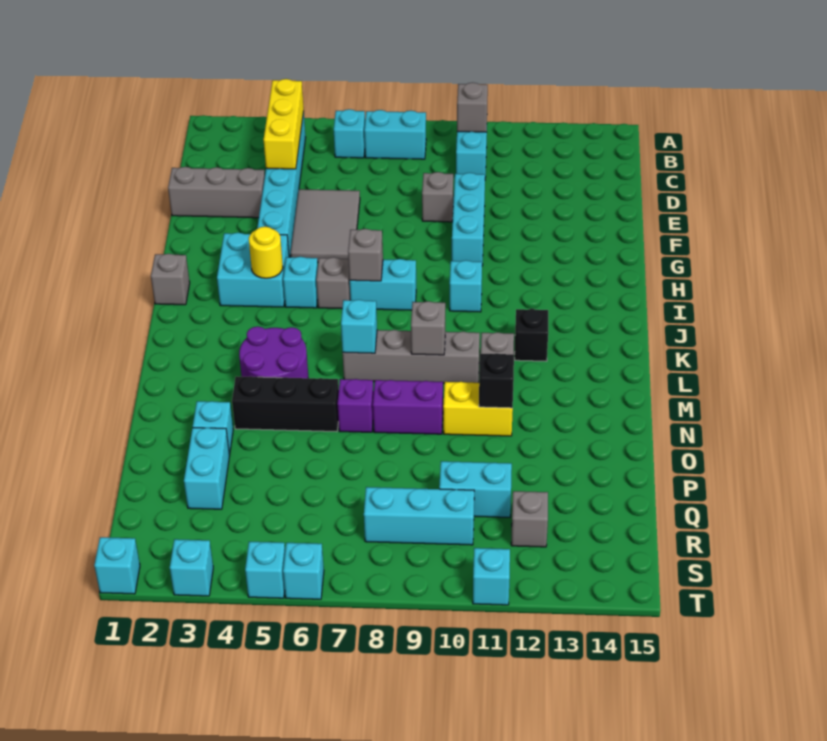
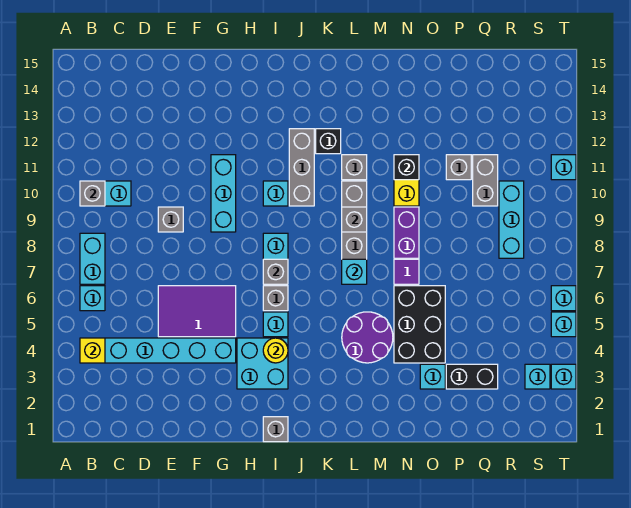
yellow brick B4:D4 level 2 -> yellow brick B4 level 2
grey brick E1:E3 level 1 -> grey brick J10:J12 level 1
grey tile E5:G6 level 1 -> purple tile E5:G6 level 1
cyan brick E10:G10 level 1 -> cyan brick G9:G11 level 1
black brick N4:N6 level 1 -> black brick N4:O6 level 1
purple brick N7 level 1 -> purple tile N7 level 1
cyan brick P3:Q3 level 1 -> black brick P3:Q3 level 1
cyan brick Q10:Q11 level 1 -> grey brick Q10:Q11 level 1
grey brick R12 level 1 -> grey brick P11 level 1
cyan brick T1 level 1 -> cyan brick S3 level 1

